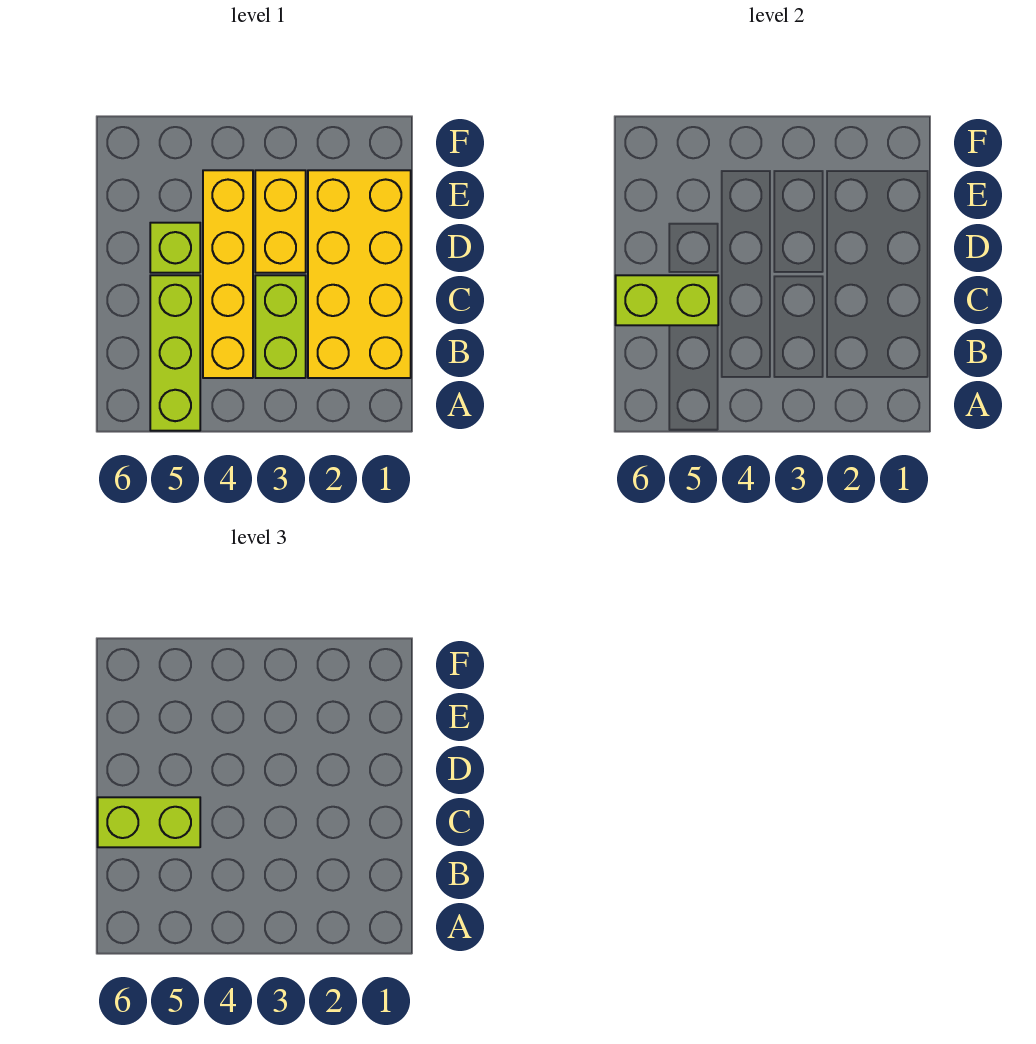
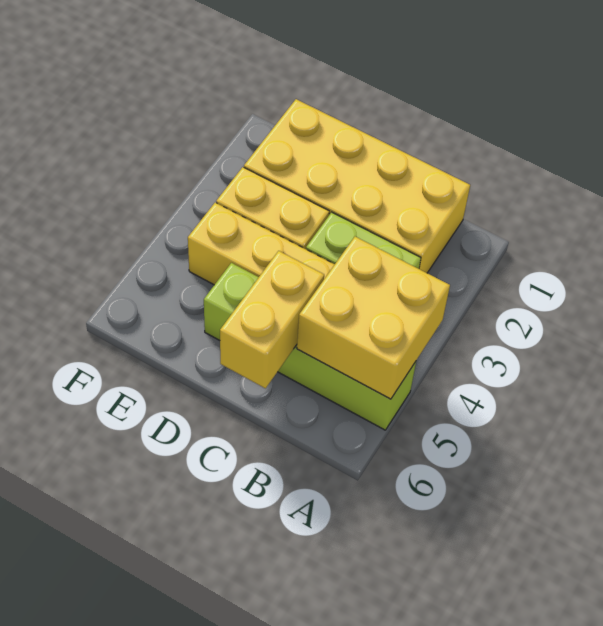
none -> yellow brick A4:B5 level 2
lime brick C5:C6 level 2 -> yellow brick C5:C6 level 2
lime brick C5:C6 level 3 -> none

